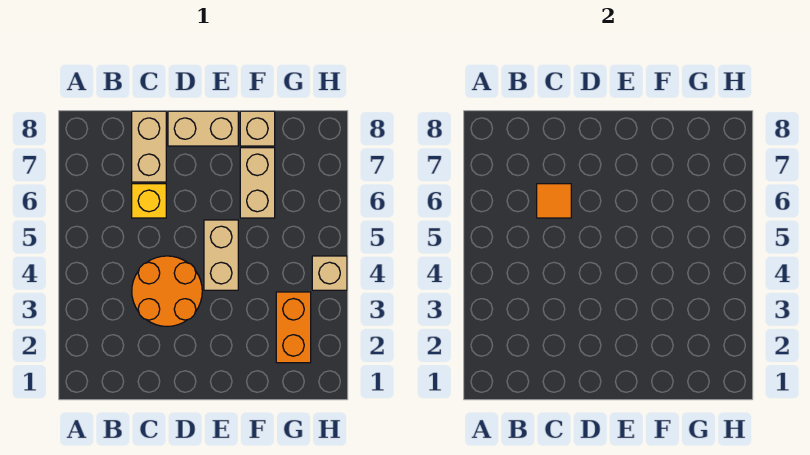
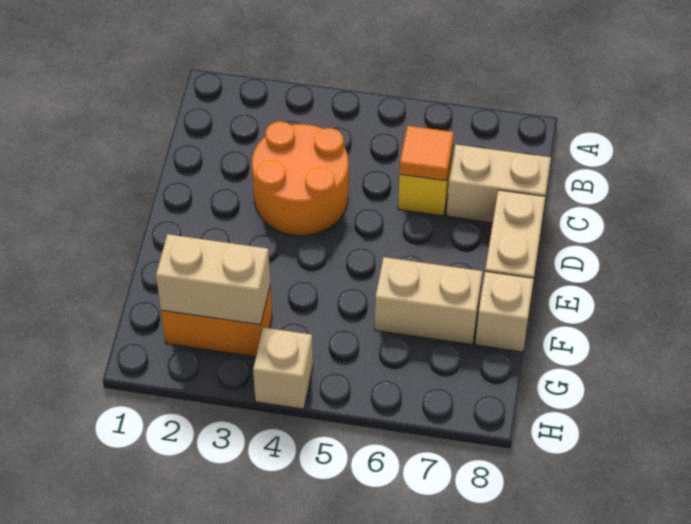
tan brick E4:E5 level 1 -> tan brick G2:G3 level 2

